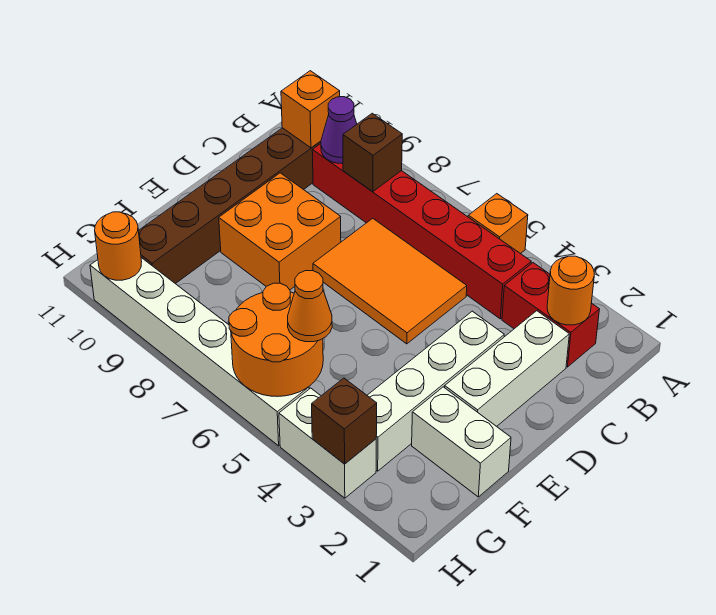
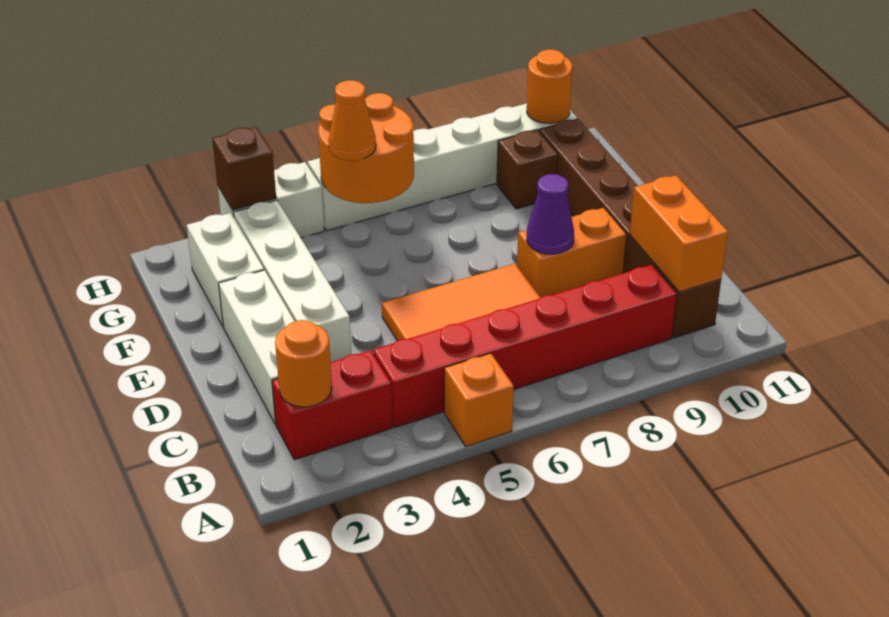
brown brick B8 level 2 -> brown brick G9 level 1
purple cone B9 level 2 -> purple cone D8 level 2
orange brick B10 level 2 -> orange brick B10:C10 level 2
orange brick D8:E9 level 1 -> orange brick D8:D9 level 1
white brick F1:F2 level 1 -> white brick F2:G2 level 1

